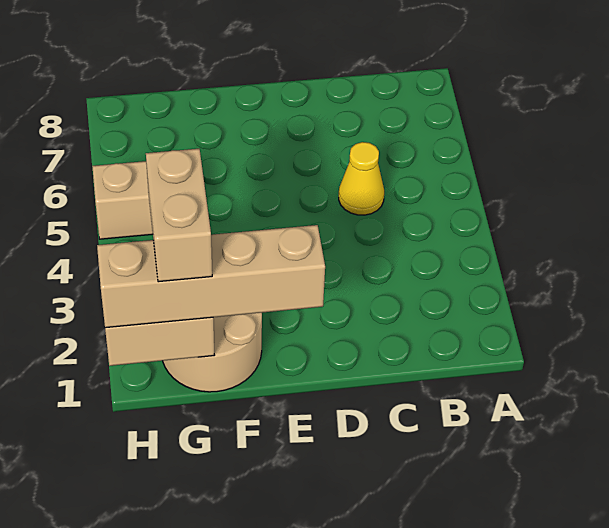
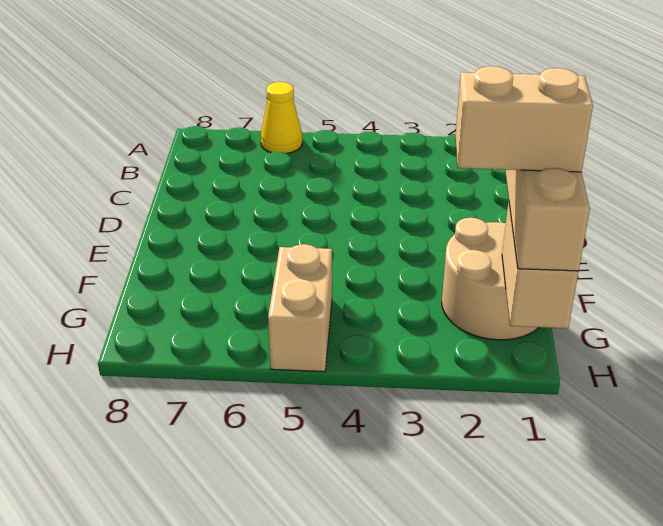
yellow cone C5 level 1 -> yellow cone A6 level 1

